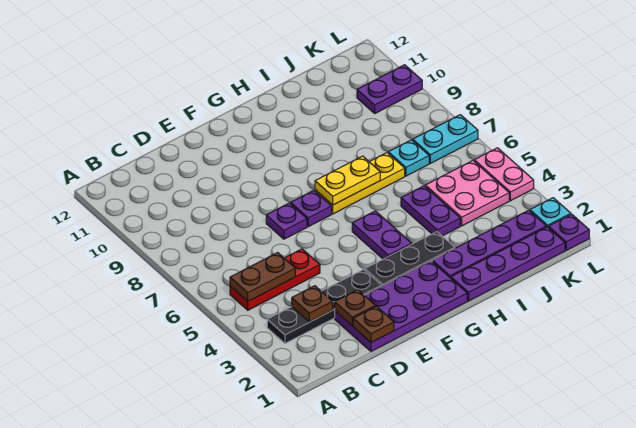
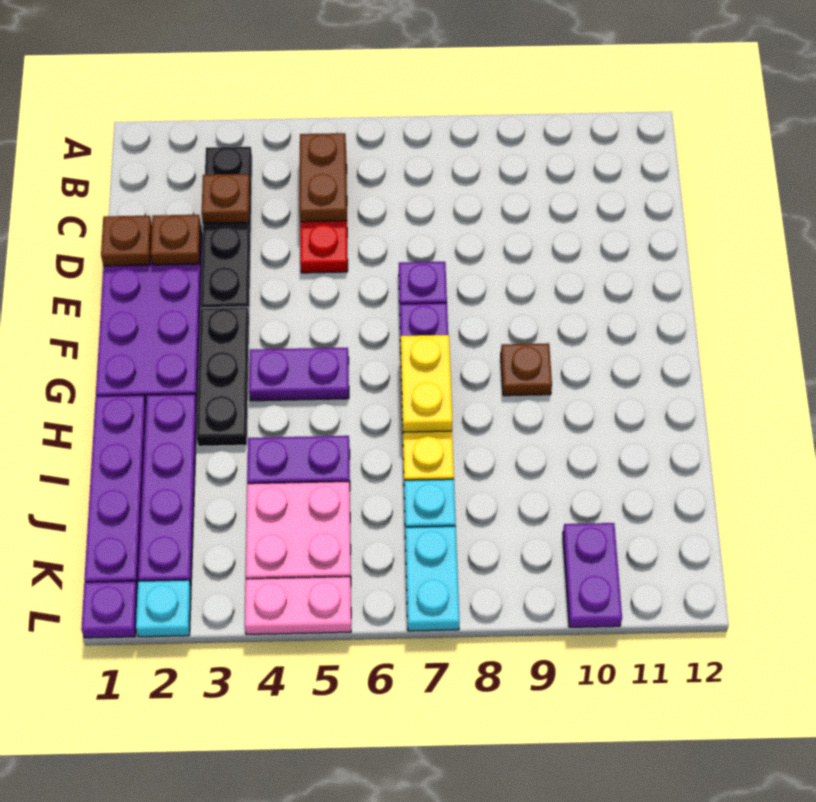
none -> brown plate G9 level 1

